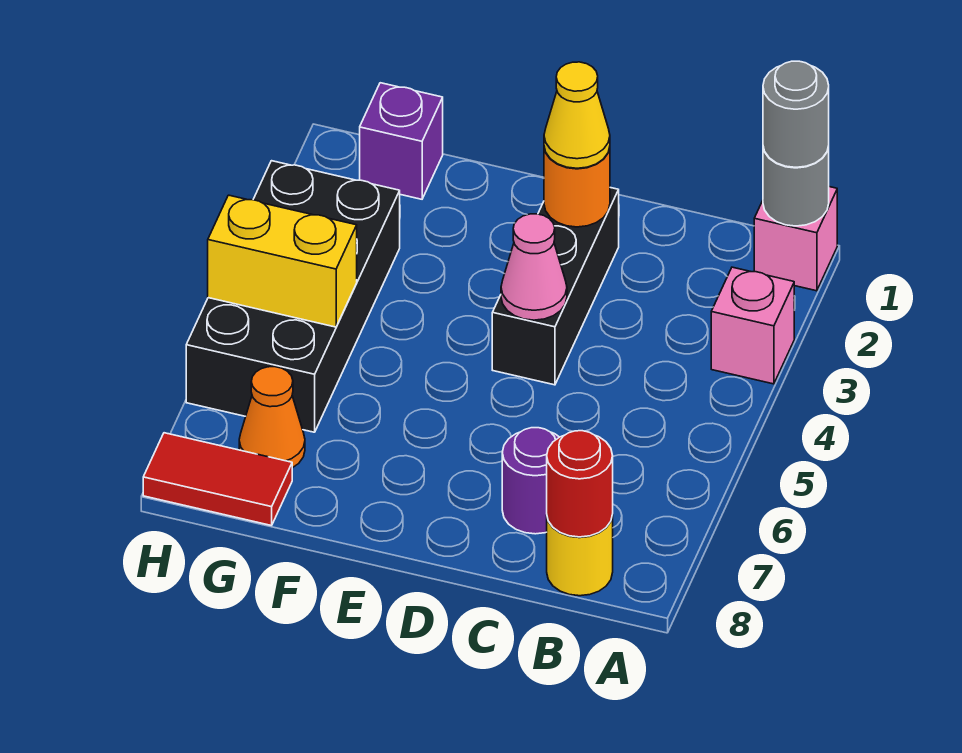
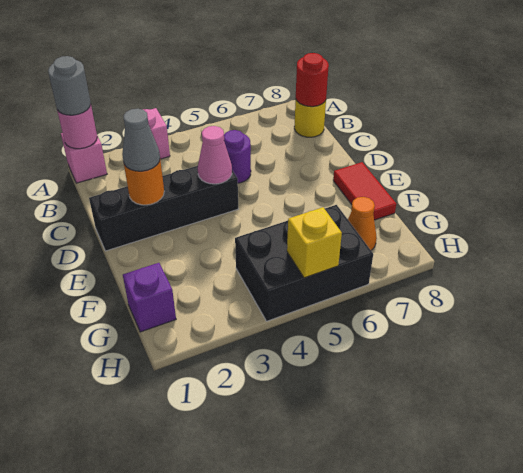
grey round brick A1 level 2 -> pink round brick A1 level 2
purple round brick C7 level 1 -> purple round brick C5 level 1
black brick D2:D4 level 1 -> black brick D1:D4 level 1
yellow cone D2 level 3 -> grey cone D2 level 3
black brick G3:H6 level 1 -> black brick G4:H6 level 1
yellow brick G5:H5 level 2 -> yellow brick H5 level 2
red tile G8:H8 level 1 -> red tile E8:F8 level 1

